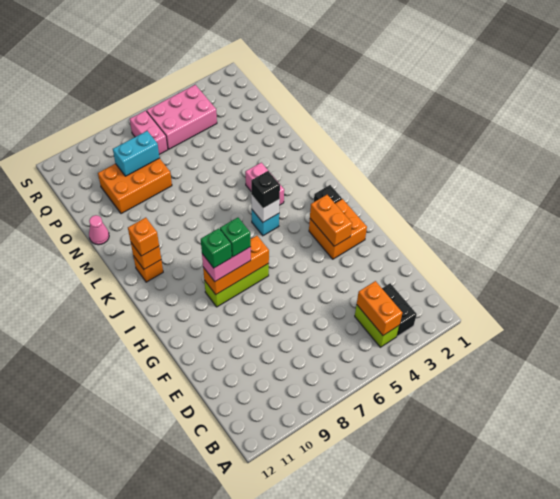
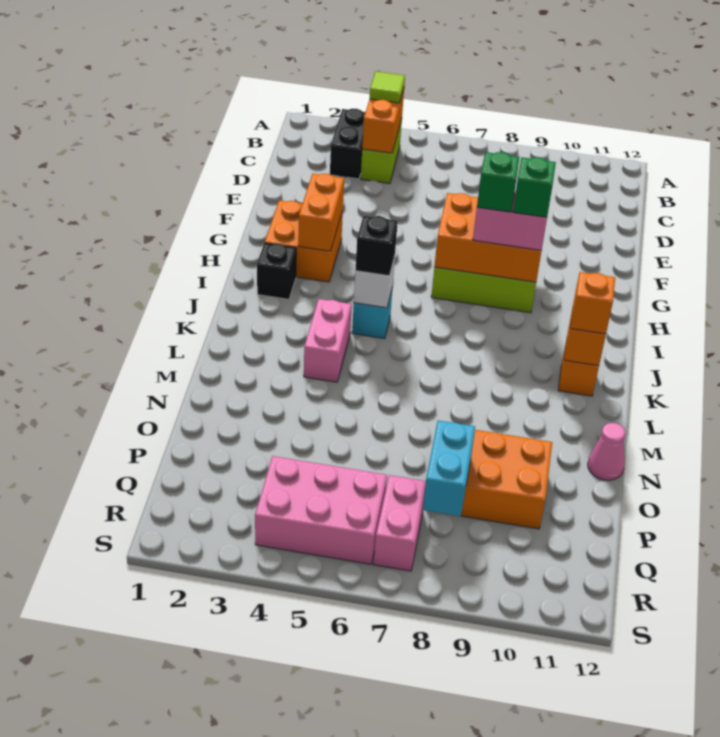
none -> lime tile B4 level 3
orange brick H7:H9 level 2 -> orange brick G7:H9 level 2
cyan brick P8:P9 level 2 -> cyan brick P8:Q8 level 2

